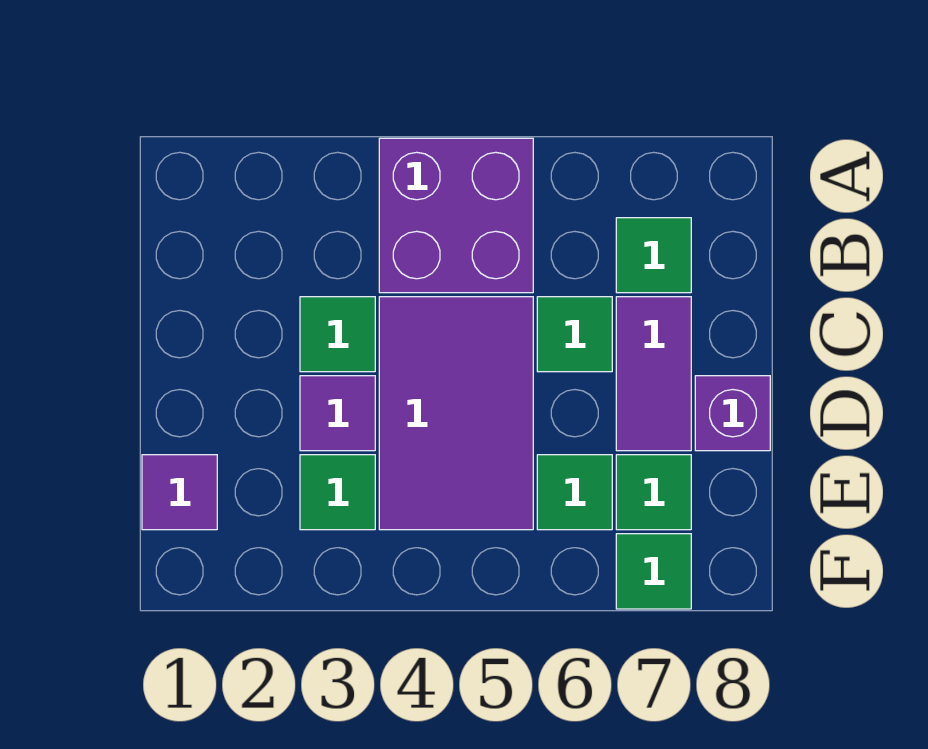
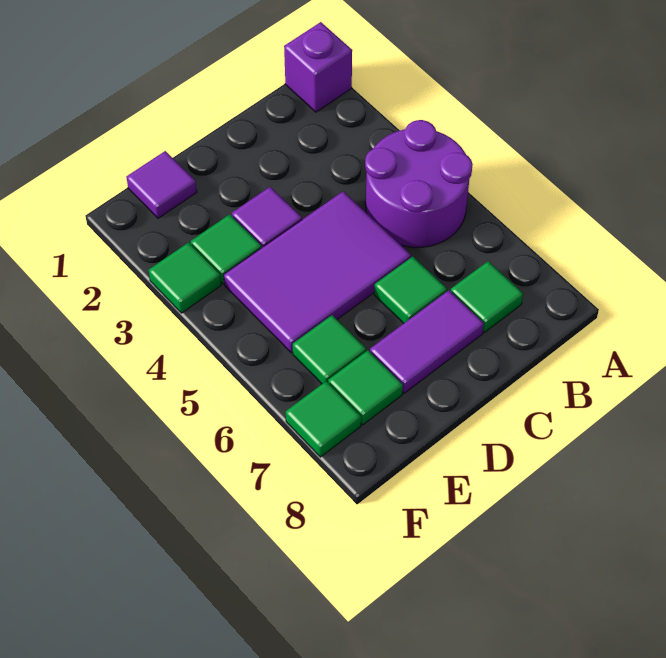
purple brick A4:B5 level 1 -> purple round brick A4:B5 level 1
green tile C3 level 1 -> green tile F3 level 1
purple brick D8 level 1 -> purple brick A1 level 1

